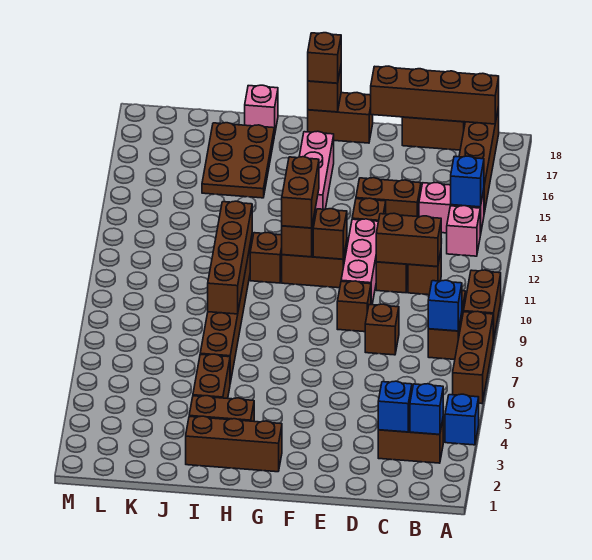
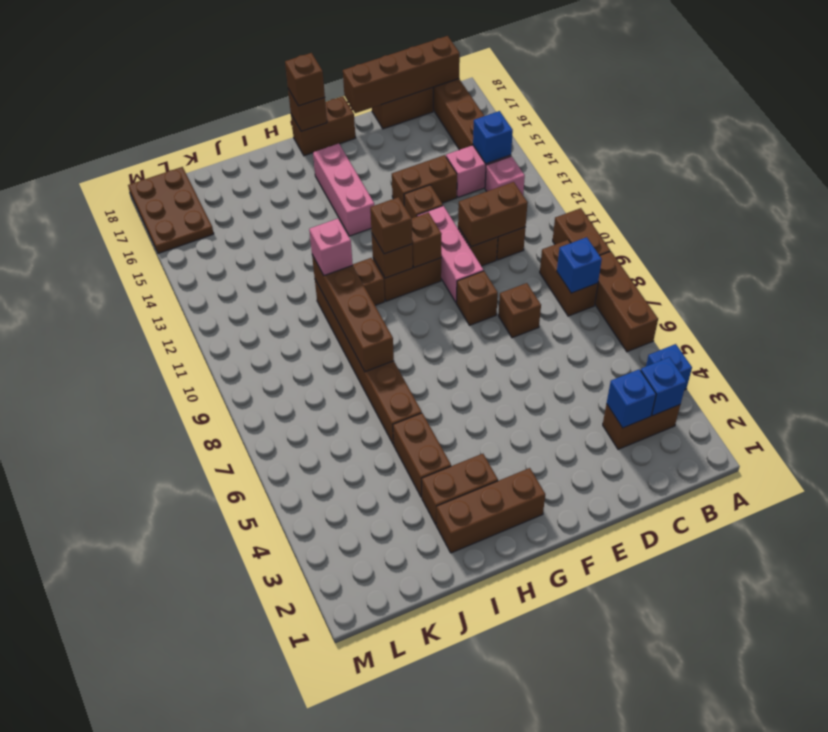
brown brick G11:G12 level 3 -> brown brick G11 level 3
brown plate I15:J17 level 1 -> brown plate L16:M18 level 1
pink brick I18 level 1 -> pink brick I11 level 3

